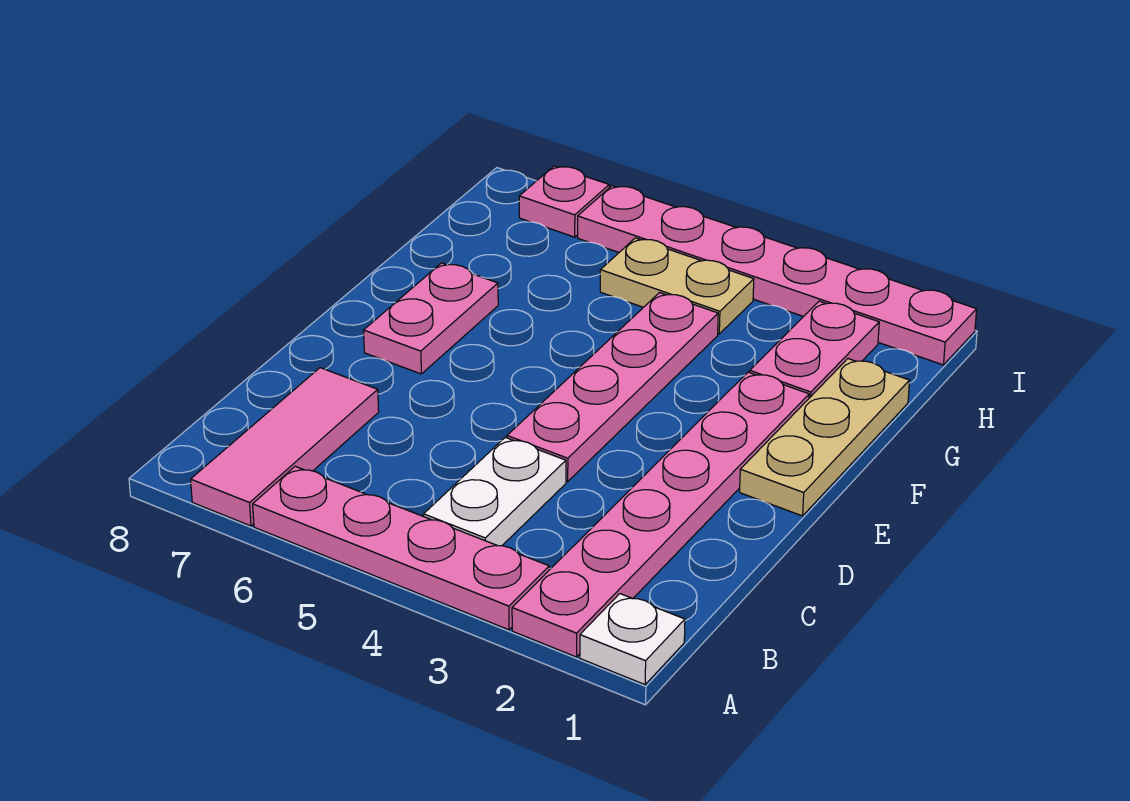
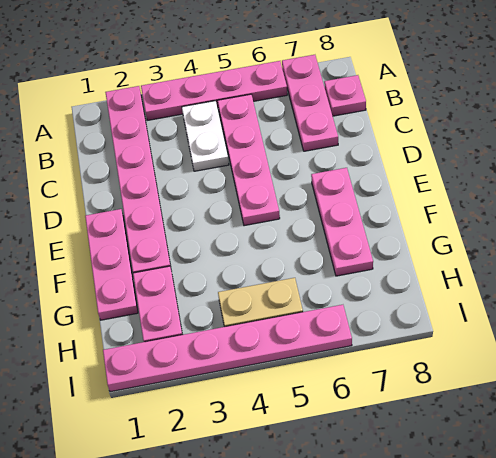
white plate A1 level 1 -> none
pink tile A7:C7 level 1 -> pink plate A7:C7 level 1
pink plate D4:G4 level 1 -> pink plate B5:E5 level 1
tan plate E1:G1 level 1 -> pink plate E1:G1 level 1
pink plate E7:F7 level 1 -> pink plate E7:G7 level 1
pink plate I7 level 1 -> pink plate B8 level 1

